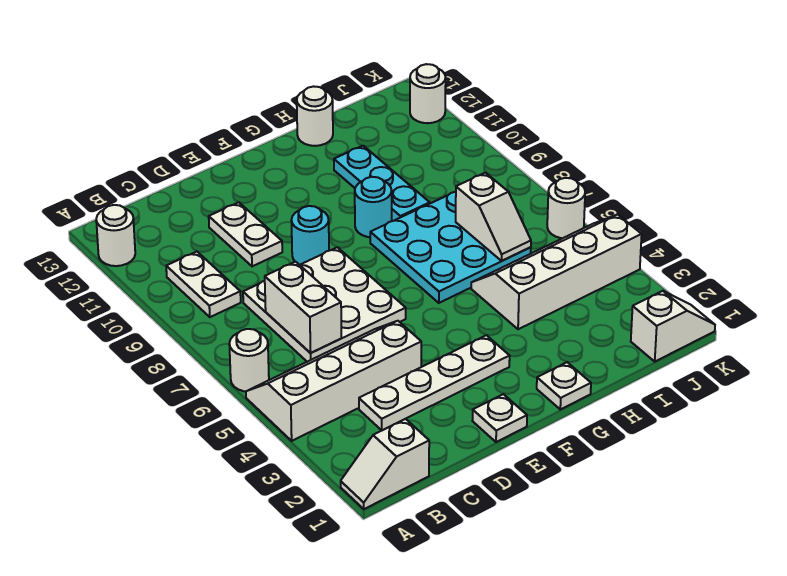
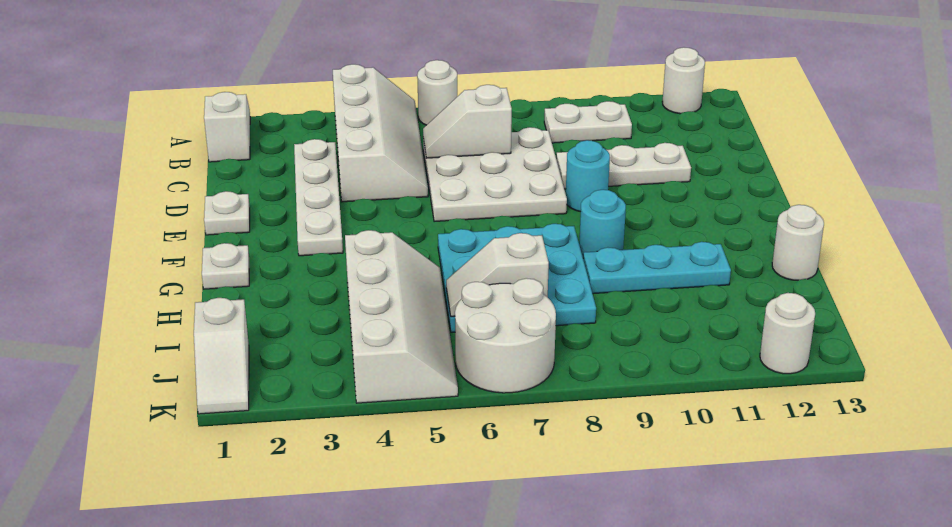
white brick C6:C7 level 2 -> white slope C6:C7 level 2 top 7
white plate D10:D11 level 1 -> white plate D9:D11 level 1
white round brick K6 level 1 -> white round brick J6:K7 level 1

